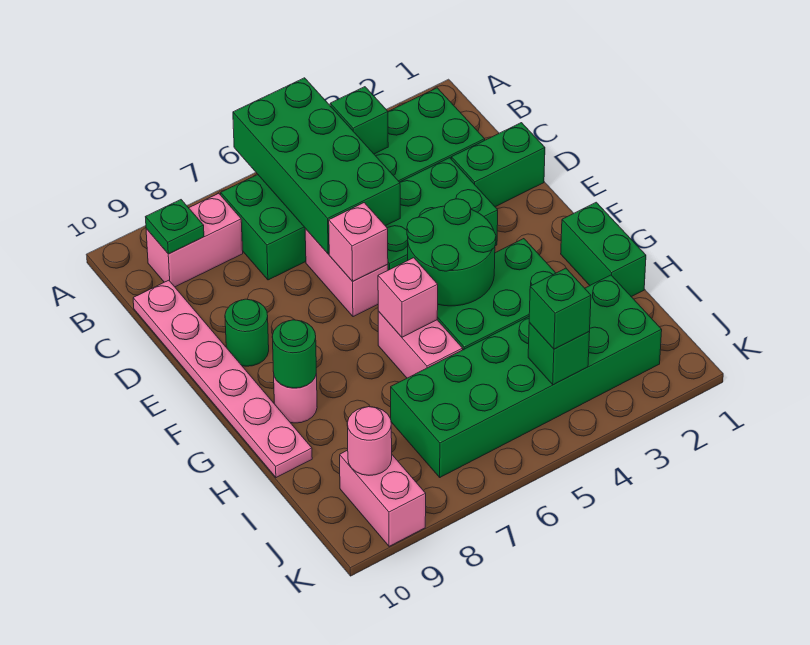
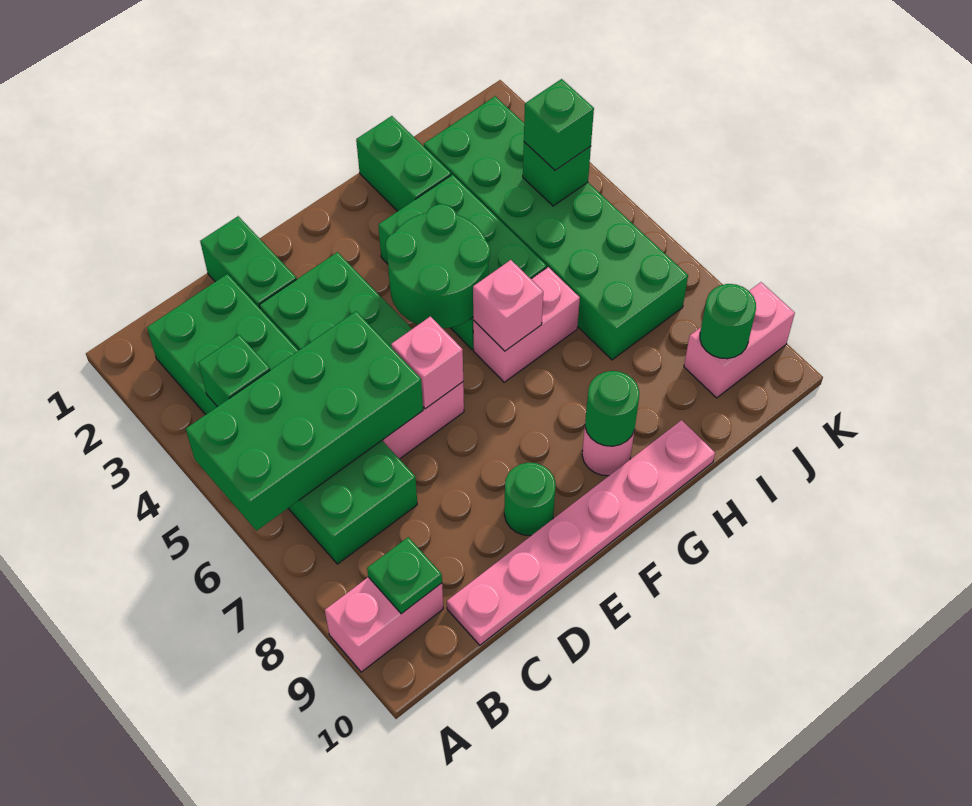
pink brick B8:B9 level 1 -> pink brick A9:B9 level 1
green brick G1:H1 level 1 -> green brick H1:H2 level 1
pink round brick J9 level 2 -> green round brick J9 level 2

